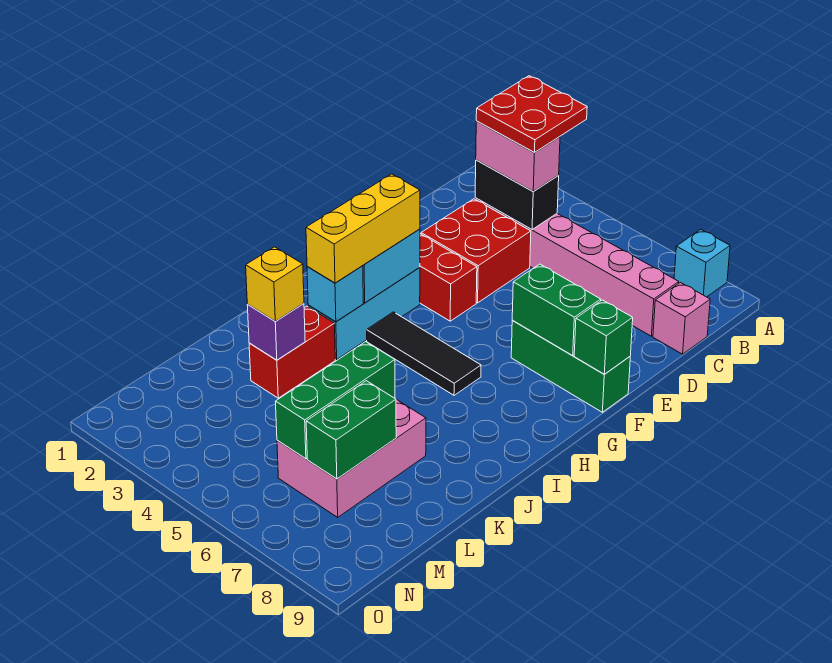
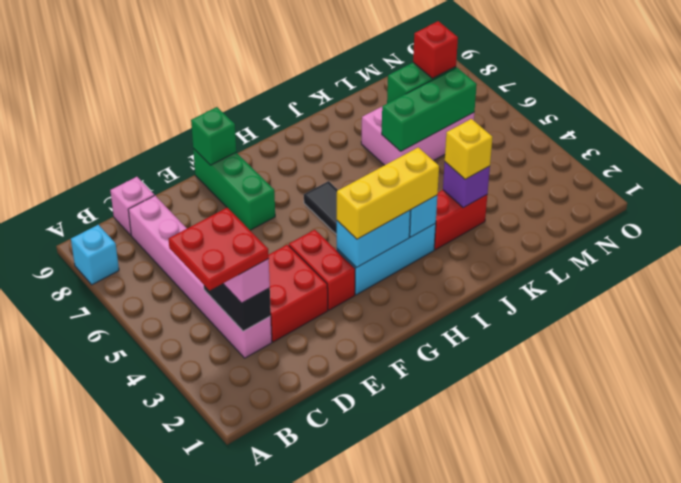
green brick F7:F8 level 2 -> none
none -> red brick M7 level 3

